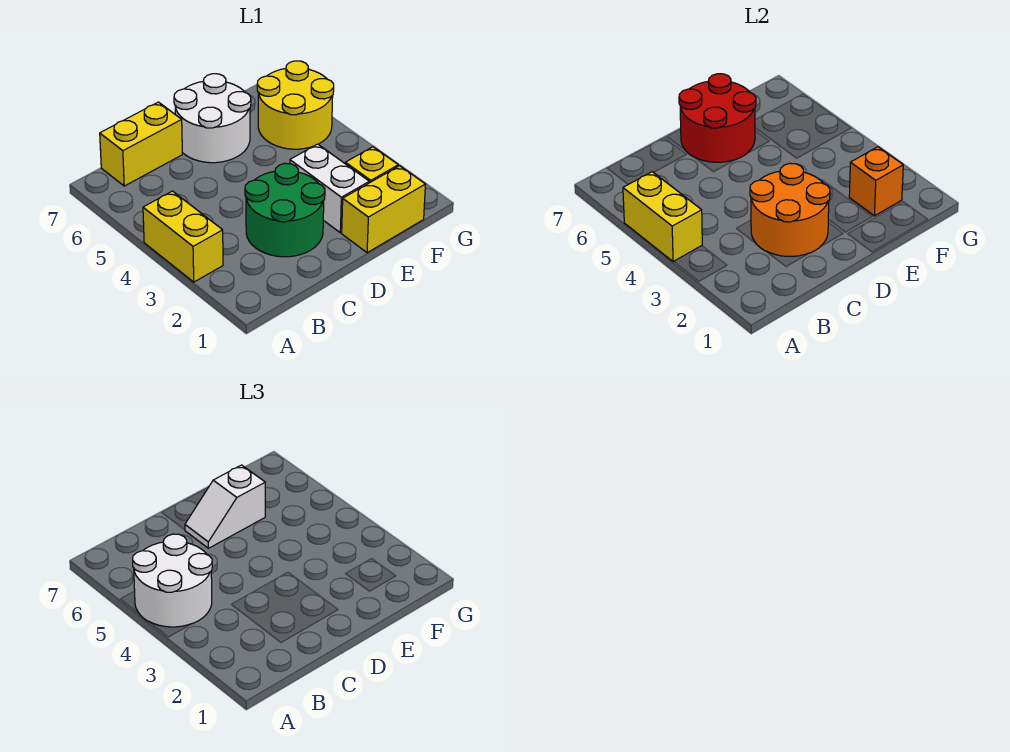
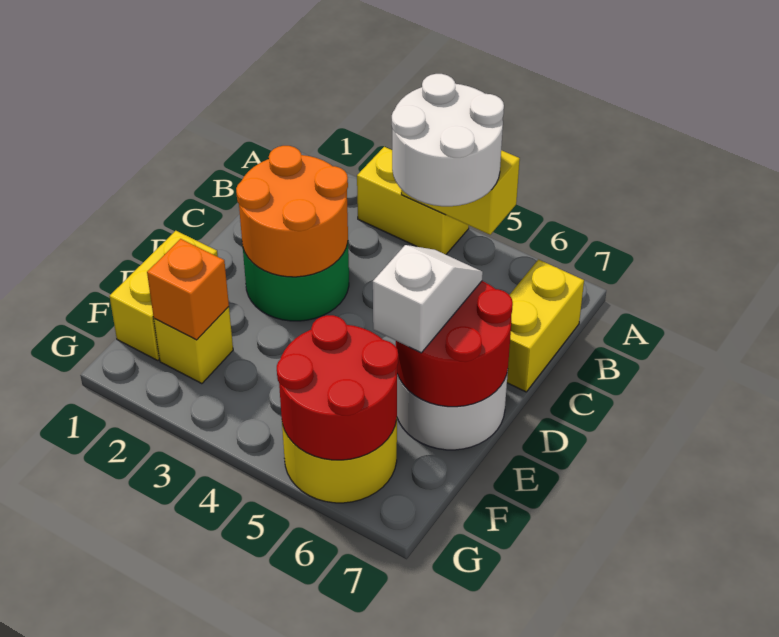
white brick E2:E3 level 1 -> none
none -> red round brick F5:G6 level 2

